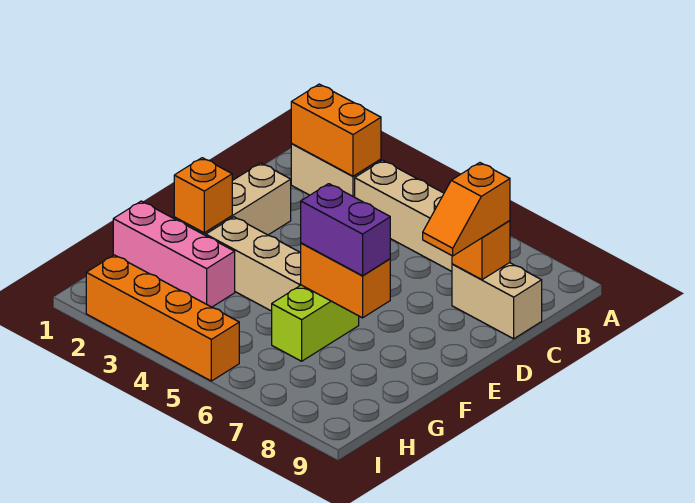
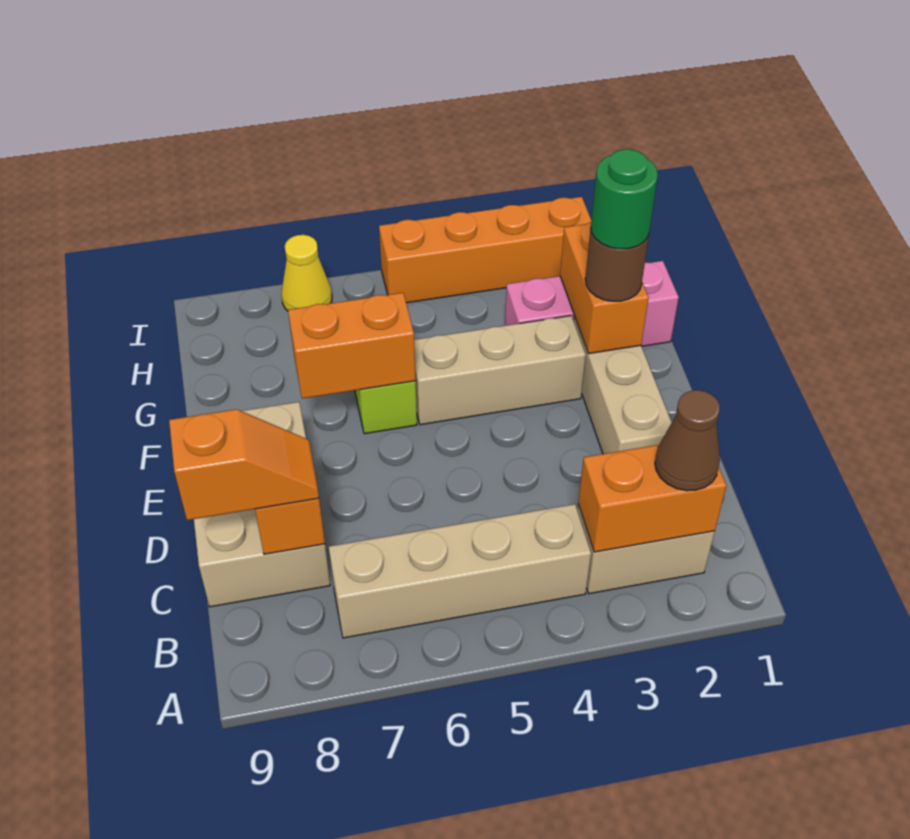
none -> brown cone B2 level 3
tan brick C8:C9 level 1 -> tan brick C8:E9 level 1
orange slope C8:D8 level 3 top C -> orange slope C8:C9 level 3 top 9
orange brick F2 level 2 -> orange brick F2:G2 level 2
none -> brown round brick F2 level 3
none -> green round brick F2 level 4
purple brick F6:F7 level 3 -> none
none -> yellow cone I7 level 1

